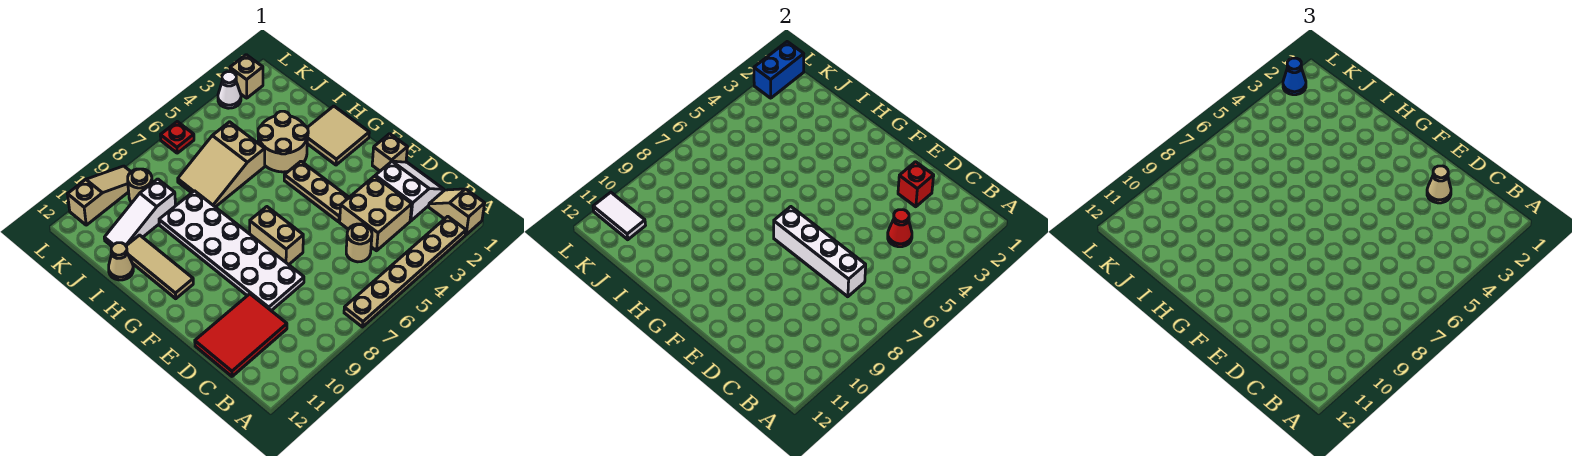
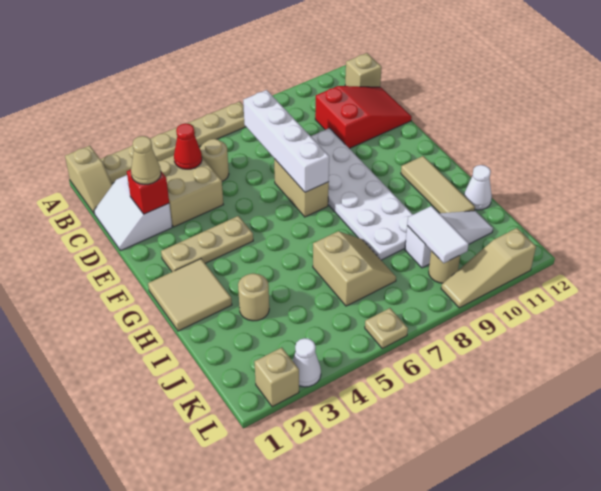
red tile C10:D12 level 1 -> red slope C10:D12 level 1 top 10
tan brick E1 level 1 -> tan brick B12 level 1
tan plate E4:G4 level 1 -> tan plate F2:F4 level 1
tan round brick H3:I4 level 1 -> tan round brick I3 level 1
tan slope I5:J7 level 1 top 5 -> tan slope I6:J7 level 1 top 6
tan cone I12 level 1 -> white cone I12 level 1
white tile K11:L11 level 2 -> white tile J9:K9 level 2
blue brick L1:L2 level 2 -> none
blue cone L2 level 3 -> none
red plate L6 level 1 -> tan plate L6 level 1

